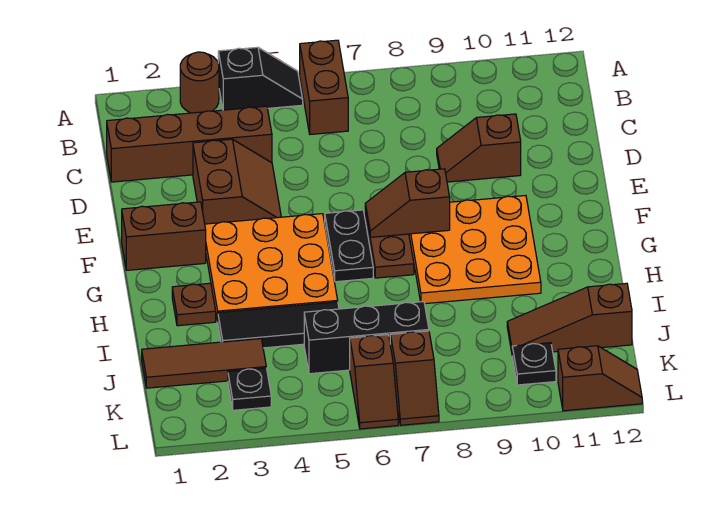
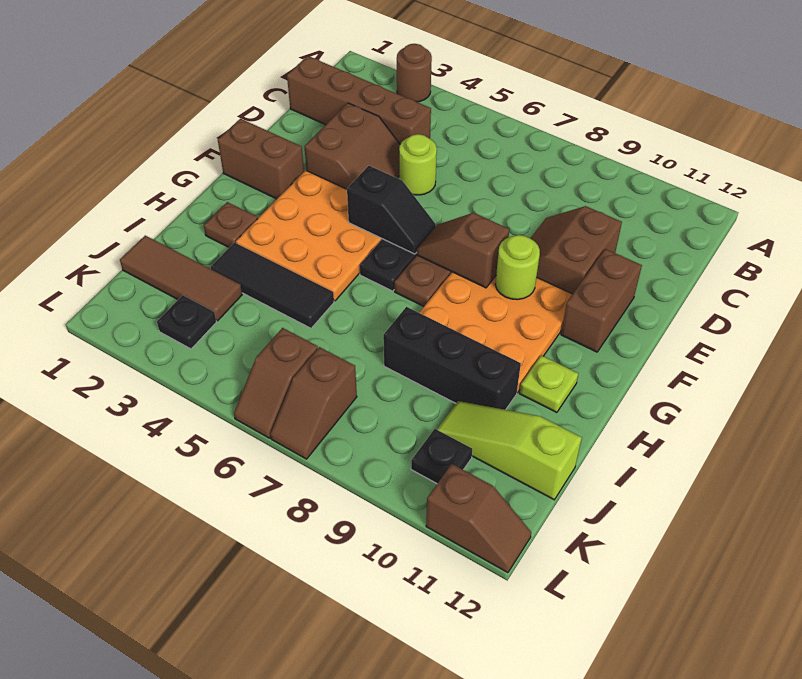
black slope A4:A5 level 1 top 4 -> black slope F5:F6 level 2 top 5
brown brick A6:B6 level 1 -> brown brick E11:F11 level 1
none -> lime round brick D5 level 1
brown slope D9:D10 level 1 top 10 -> brown slope D9:E10 level 1 top 10
none -> lime round brick F9 level 2
none -> lime plate H11 level 1
black brick J5:J7 level 1 -> black brick I8:I10 level 1
brown slope J10:J12 level 1 top 12 -> lime slope J10:J12 level 1 top 12

